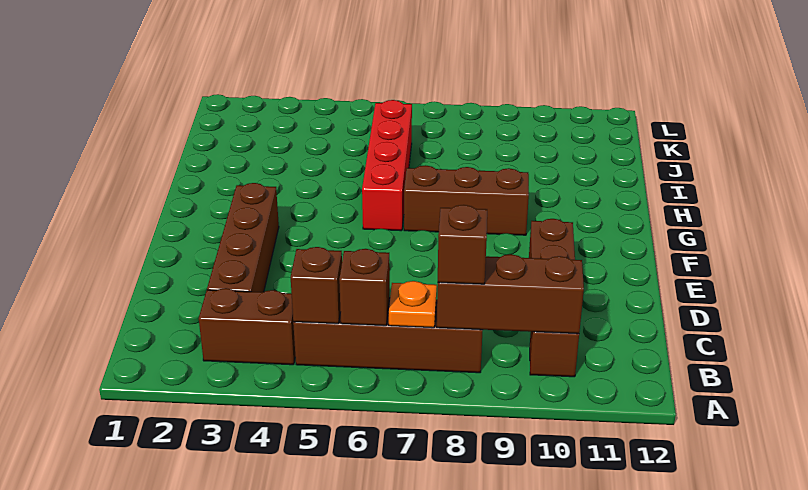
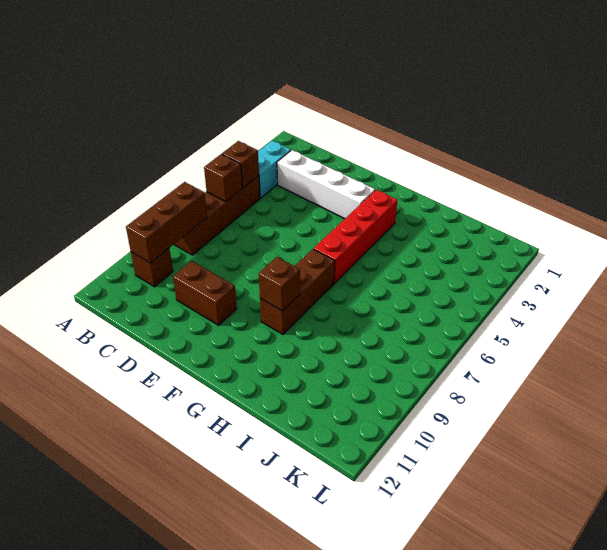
brown brick B3:B4 level 1 -> cyan brick B3:B4 level 1
orange plate B7 level 2 -> none
brown brick B8 level 3 -> brown brick G9 level 2
brown brick C3:F3 level 1 -> white brick C3:F3 level 1
red brick G6:J6 level 1 -> red brick G3:G6 level 1

